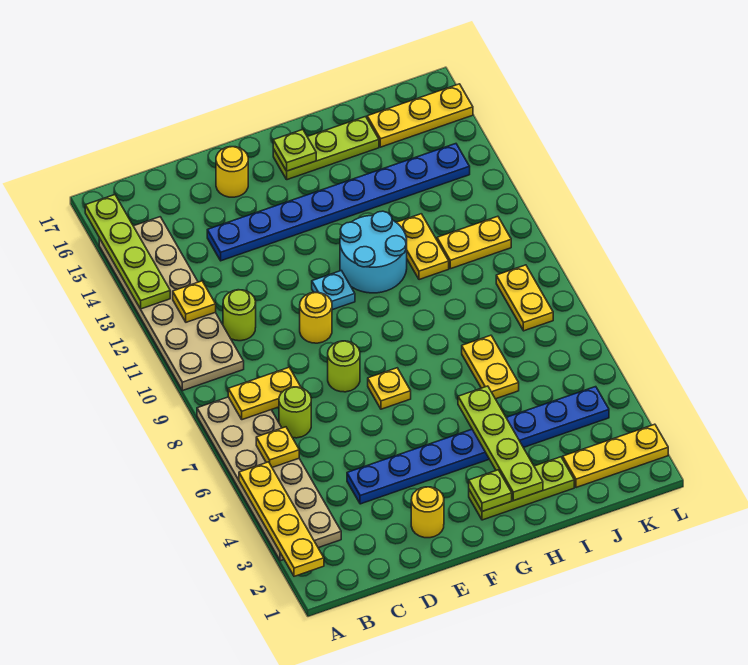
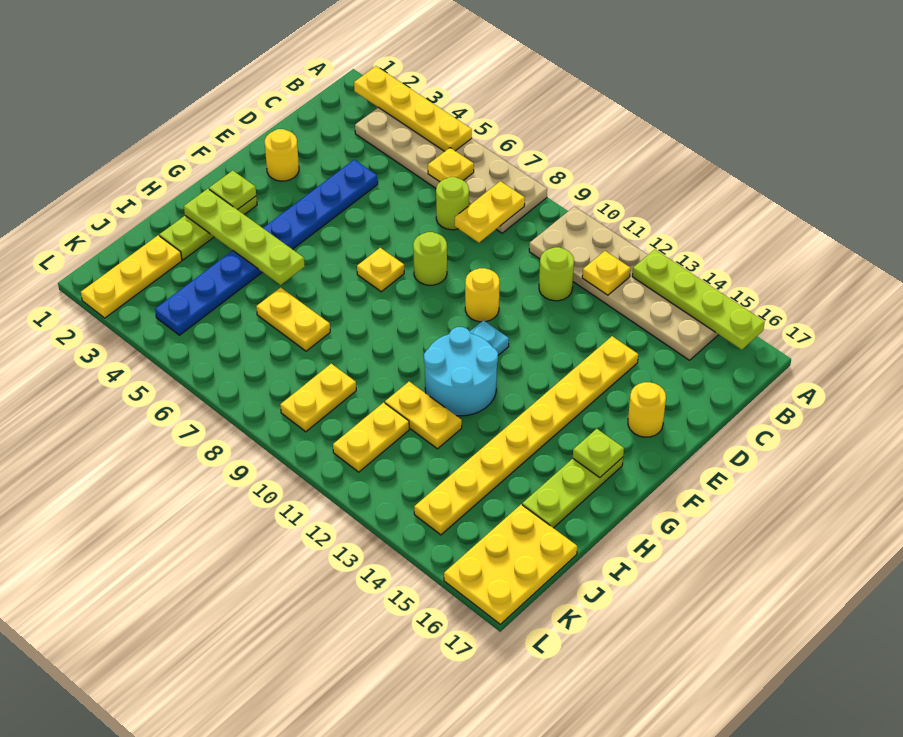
blue plate D14:K14 level 1 -> yellow plate D14:K14 level 1
yellow plate J16:L16 level 1 -> yellow plate J16:L17 level 1
yellow plate K8:K9 level 1 -> yellow plate J9:K9 level 1

